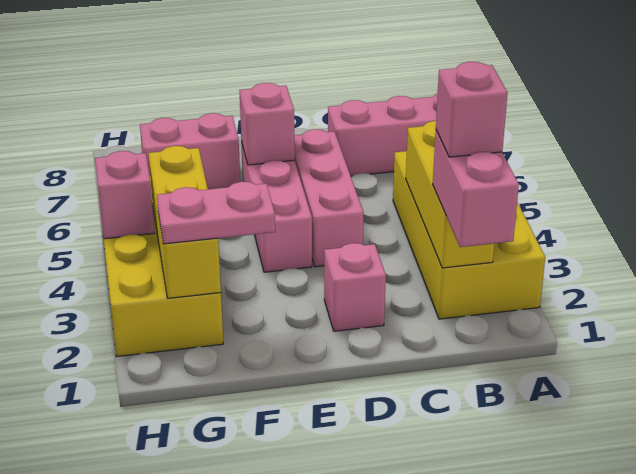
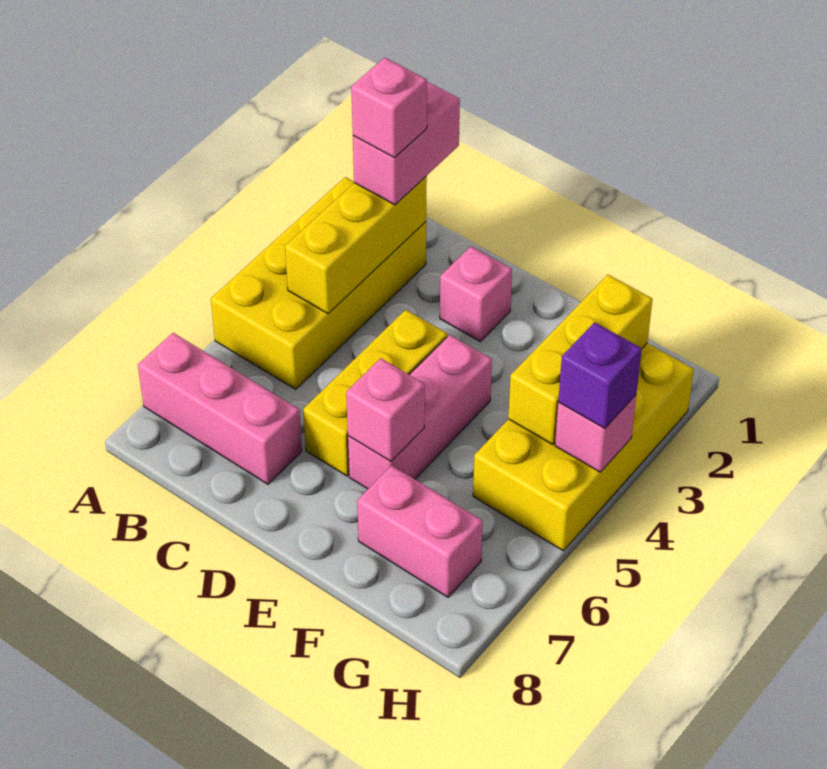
pink brick D4:D6 level 1 -> yellow brick D4:D6 level 1
pink plate F2:G2 level 3 -> none
none -> purple brick H4 level 3

